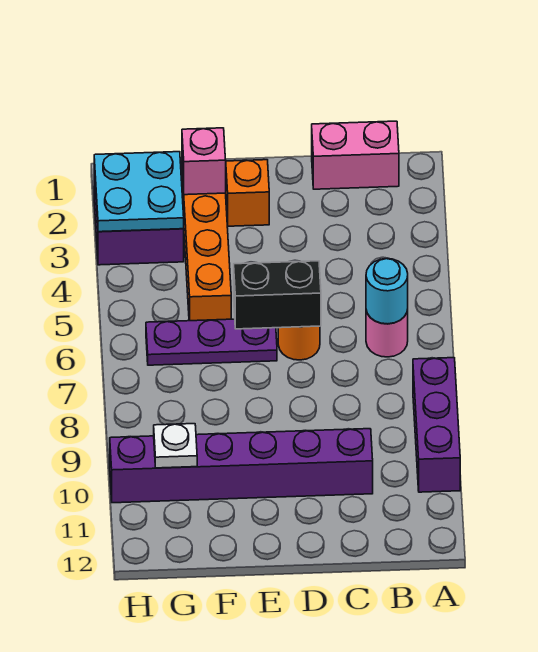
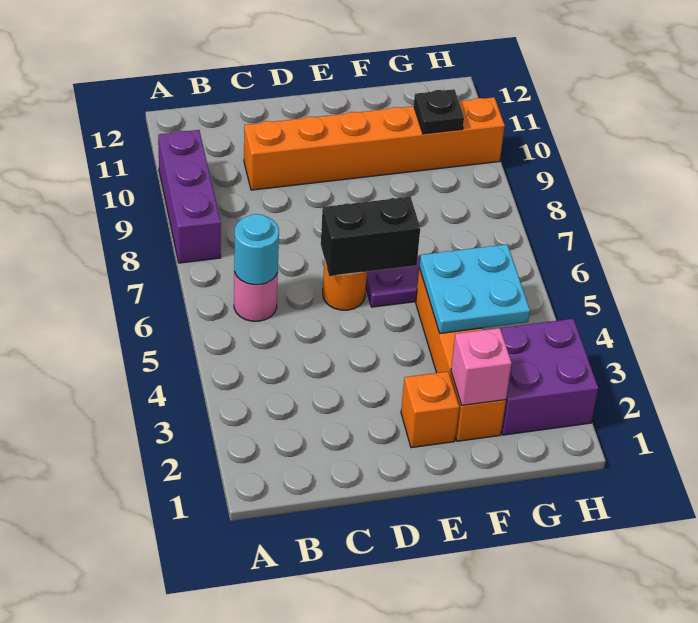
pink brick B1:C1 level 1 -> none
purple brick C10:H10 level 1 -> orange brick C10:H10 level 1
cyan plate G2:H3 level 2 -> cyan plate F4:G5 level 2
white plate G10 level 2 -> black plate G10 level 2

